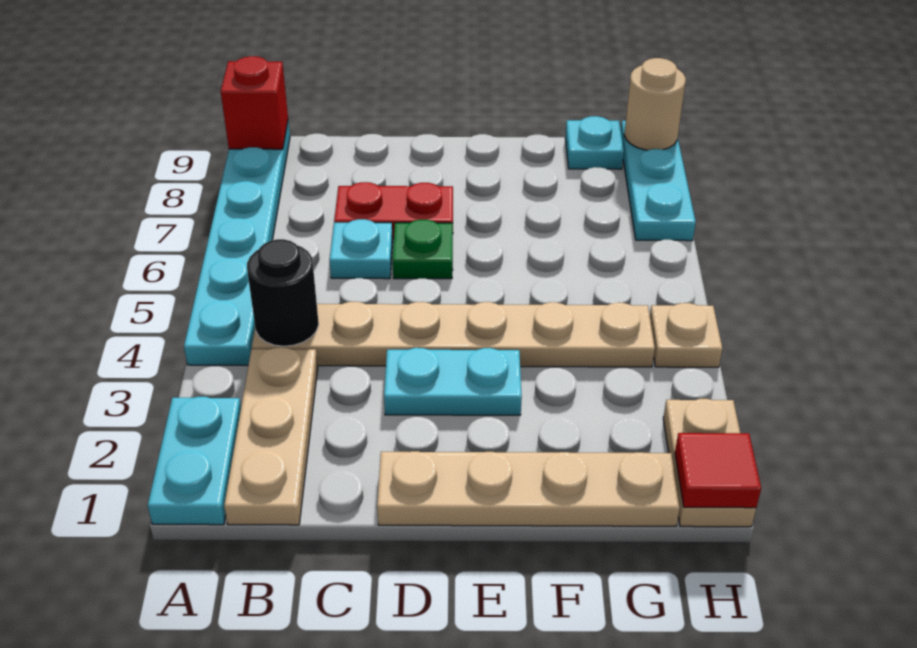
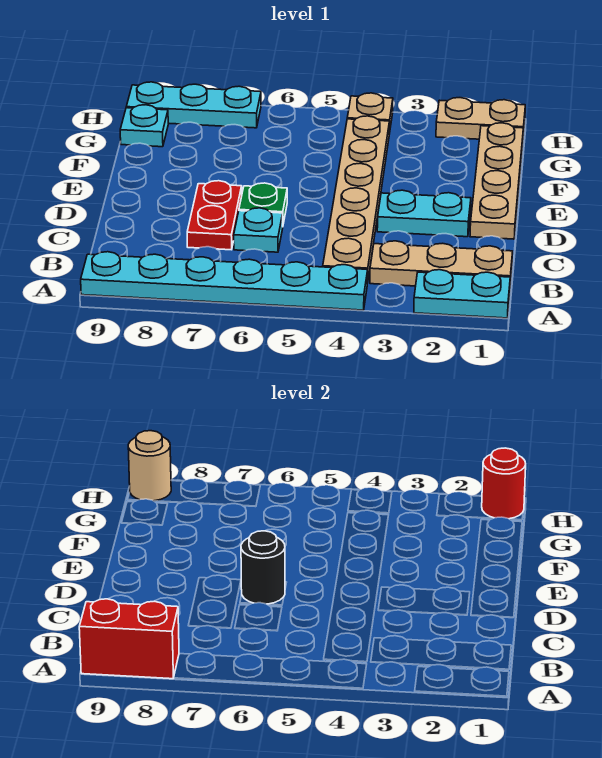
red brick A9 level 2 -> red brick A8:A9 level 2
black round brick B4 level 2 -> black round brick D6 level 2
cyan plate D3:E3 level 1 -> cyan plate D2:D3 level 1
red tile H1 level 2 -> red round brick H1 level 2

